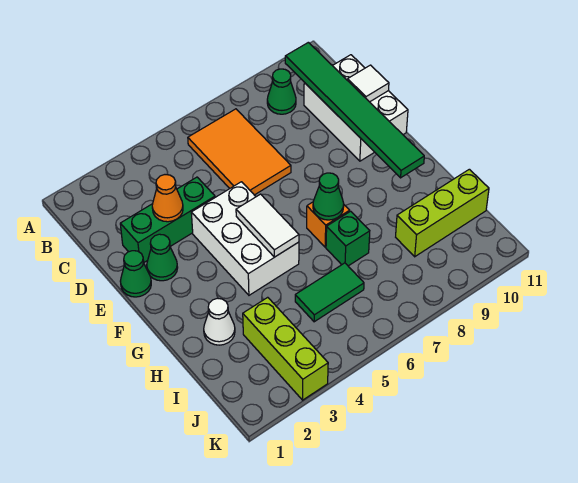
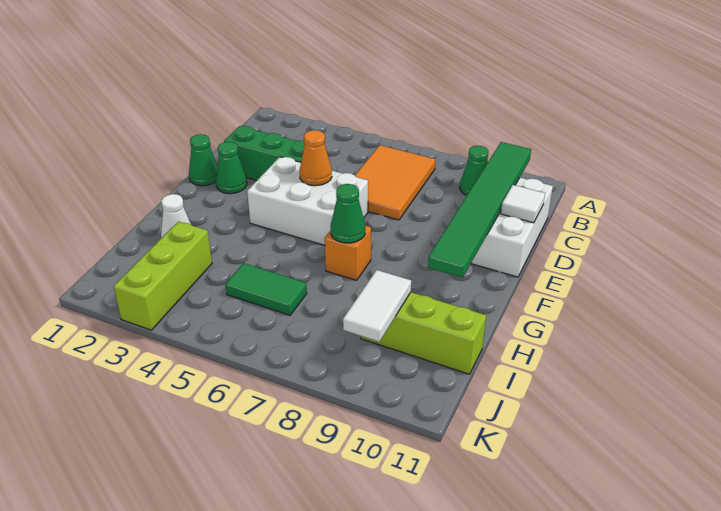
orange cone D3 level 2 -> orange cone E5 level 2
white brick E4:G5 level 1 -> white brick E4:F6 level 1
white tile F5:G5 level 2 -> white tile I9:J9 level 2
green brick H7 level 1 -> none

